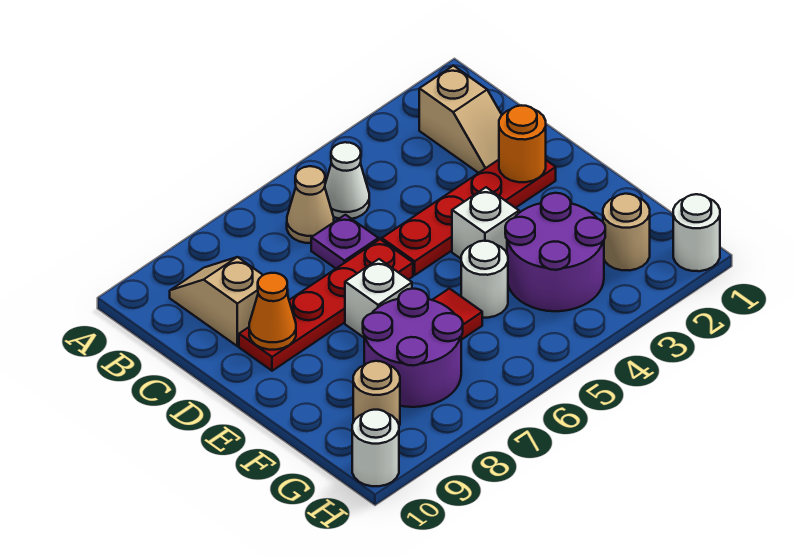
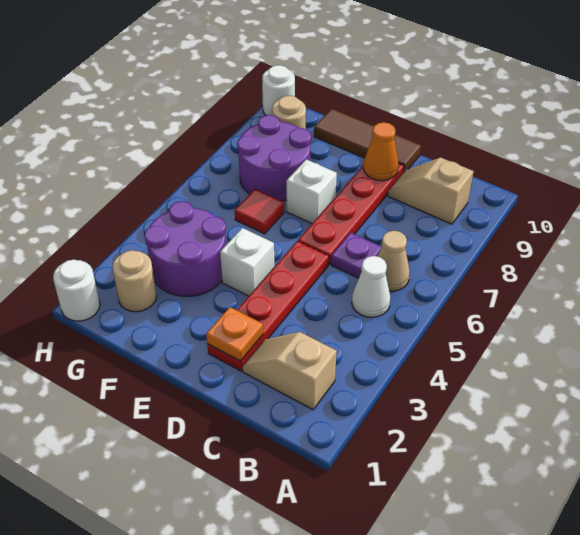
tan slope B9:C9 level 1 top C -> tan slope B9:C9 level 1 top B
orange round brick D2 level 2 -> orange plate D2 level 2
none -> brown tile D10:F10 level 1
white round brick F5 level 1 -> none

